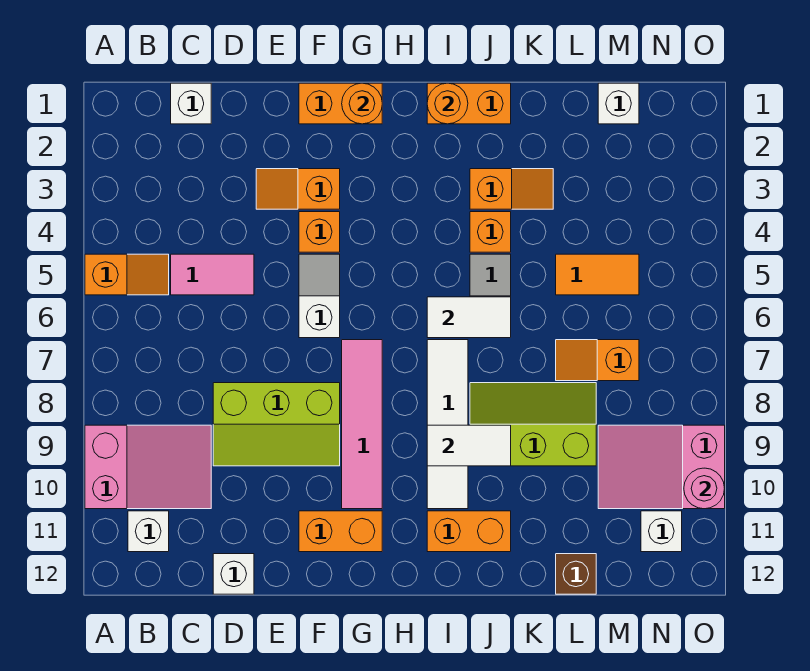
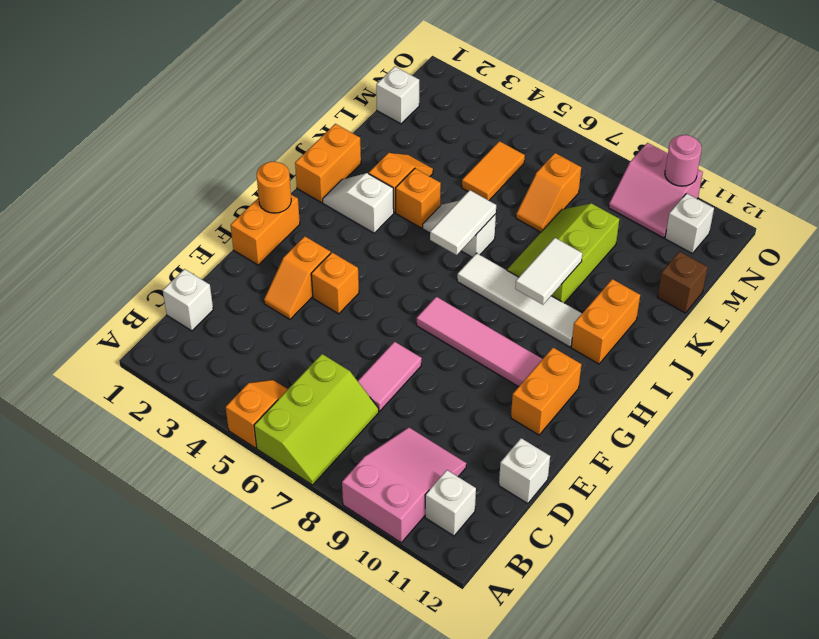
pink tile C5:D5 level 1 -> pink tile D7:E7 level 1
lime slope D8:F9 level 1 top 8 -> lime slope A6:C7 level 1 top 6
white slope F5:F6 level 1 top 6 -> white slope I2:I3 level 1 top 3
orange round brick I1 level 2 -> none
pink slope M9:O10 level 1 top O -> pink slope N9:O10 level 1 top O

